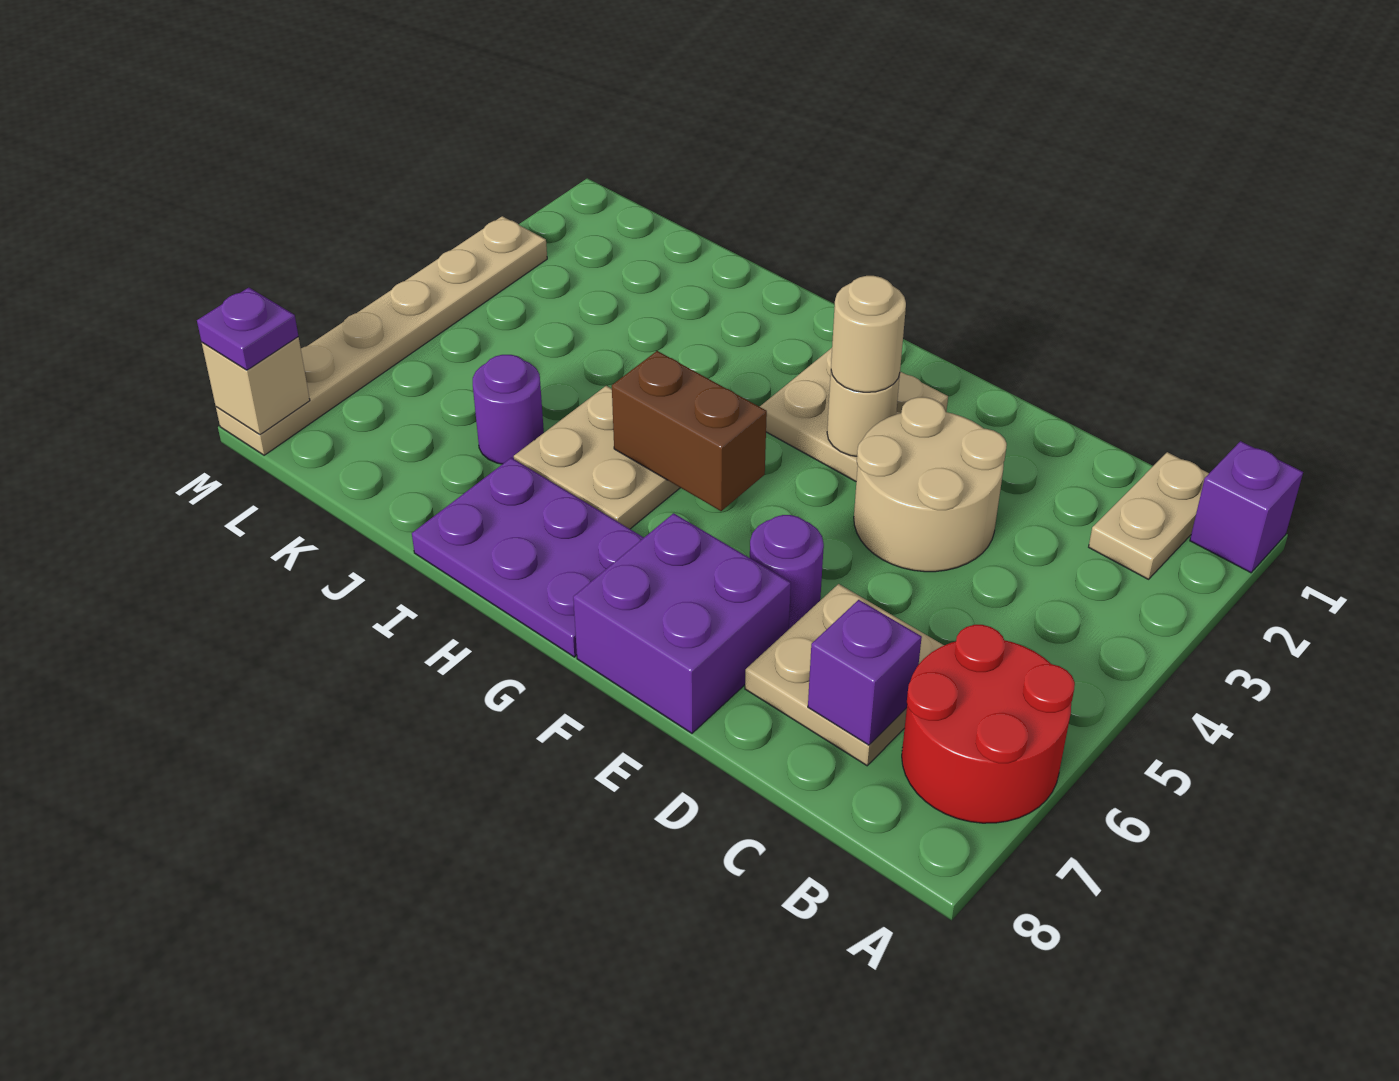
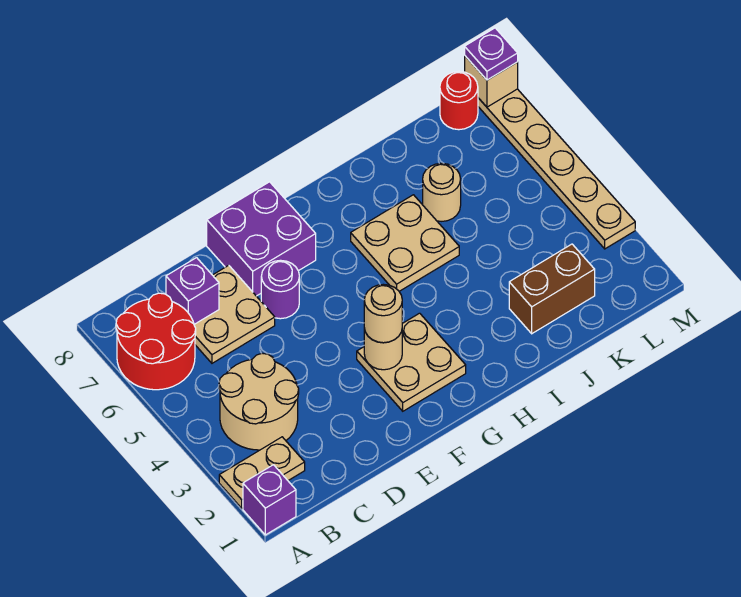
tan plate B1:B2 level 1 -> tan plate A2:B2 level 1
tan round brick D3:E4 level 1 -> tan round brick B3:C4 level 1
brown brick G5:H5 level 2 -> brown brick J2:K2 level 1
purple plate G7:I8 level 1 -> none
purple round brick J6 level 1 -> tan round brick J6 level 1
none -> red round brick L8 level 1

